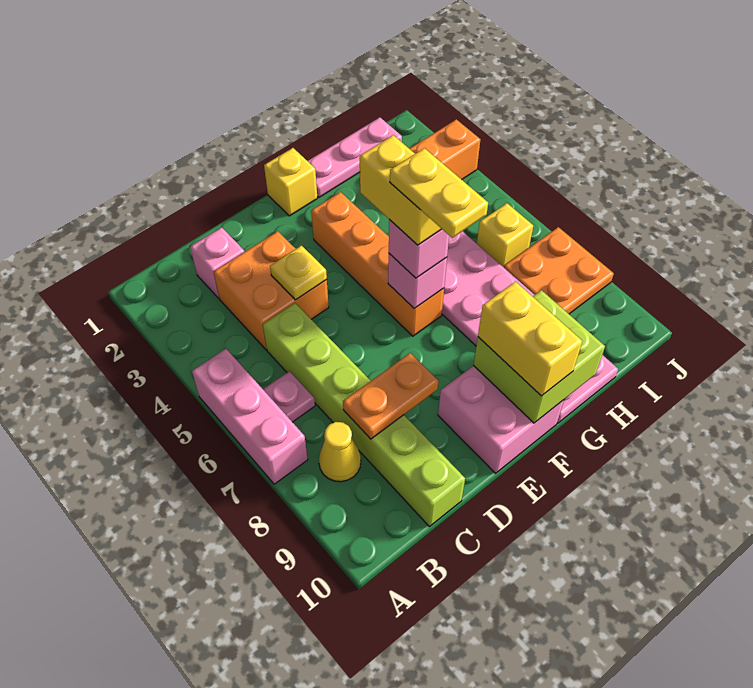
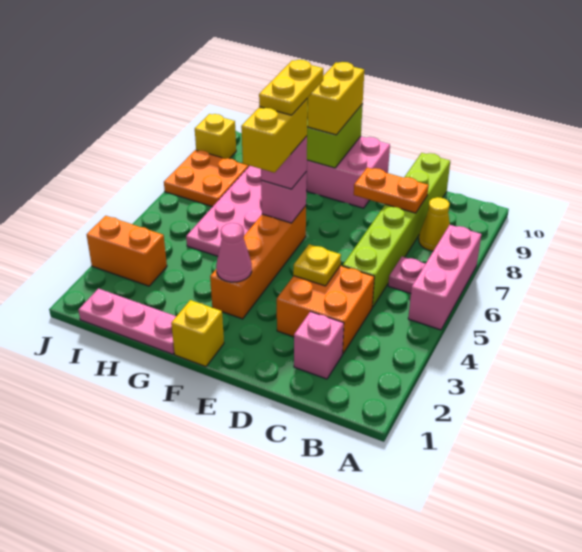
none -> pink cone F3 level 2
yellow brick I6 level 1 -> yellow brick J9 level 1

